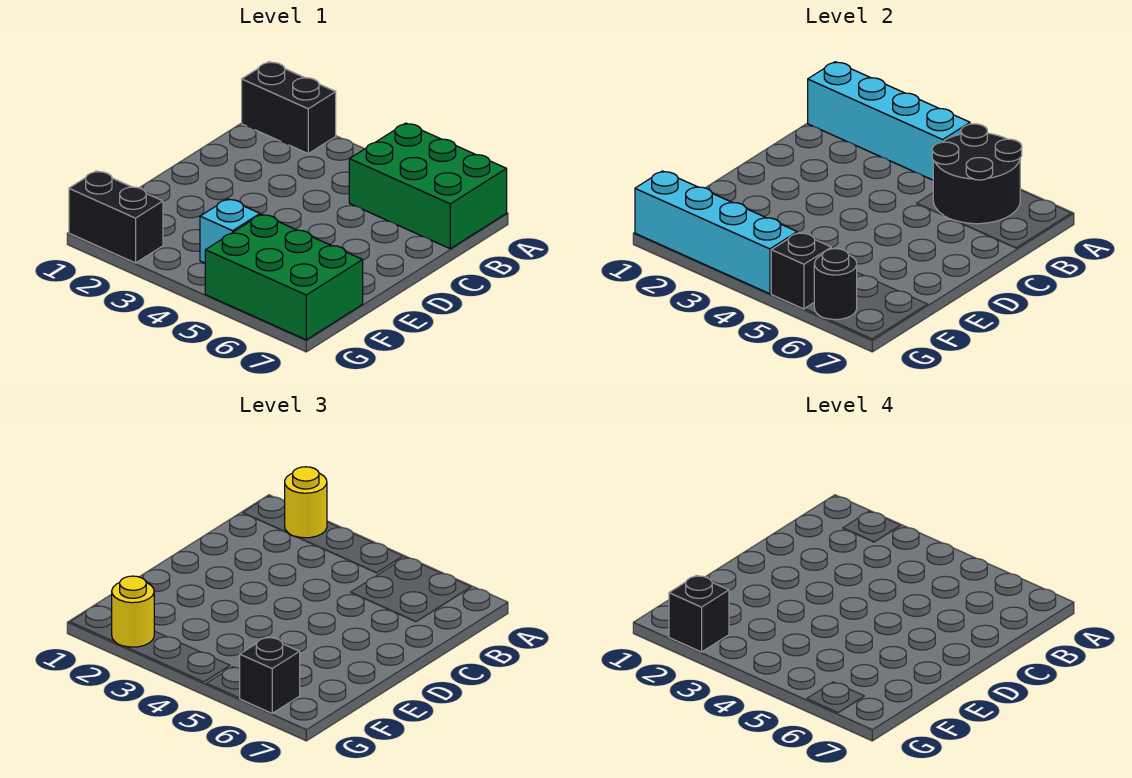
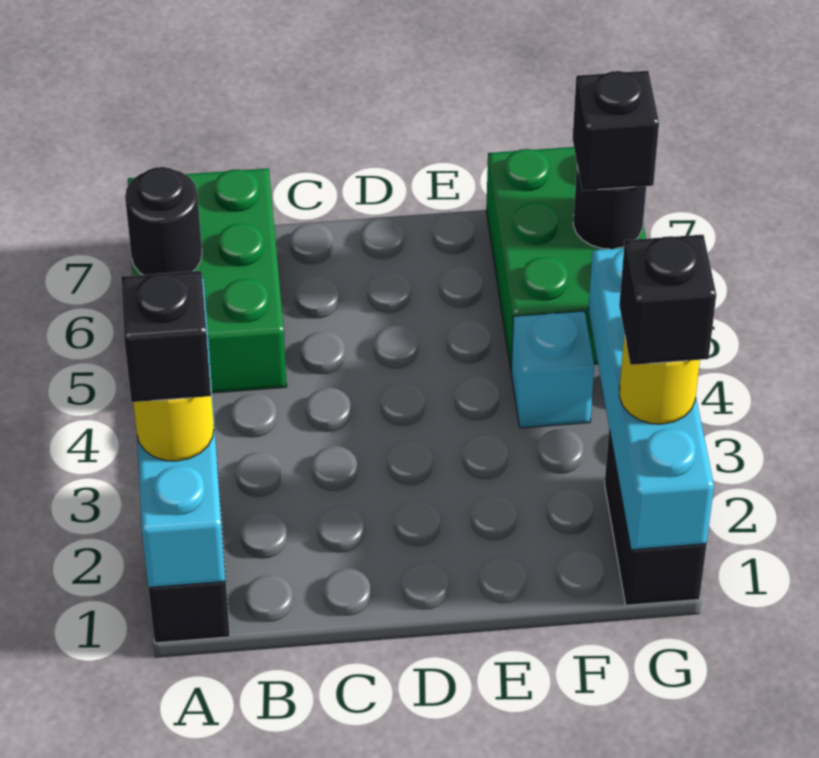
black round brick A5:B6 level 2 -> black round brick A6 level 2
black brick G5 level 2 -> black brick A2 level 4

